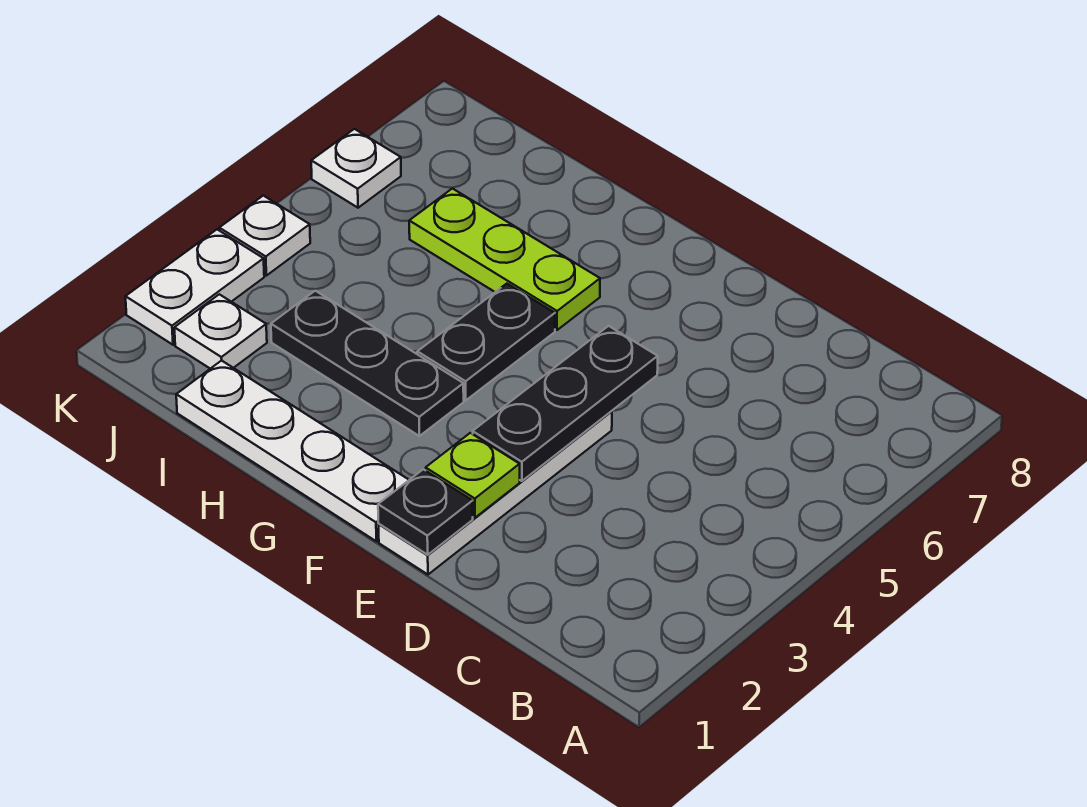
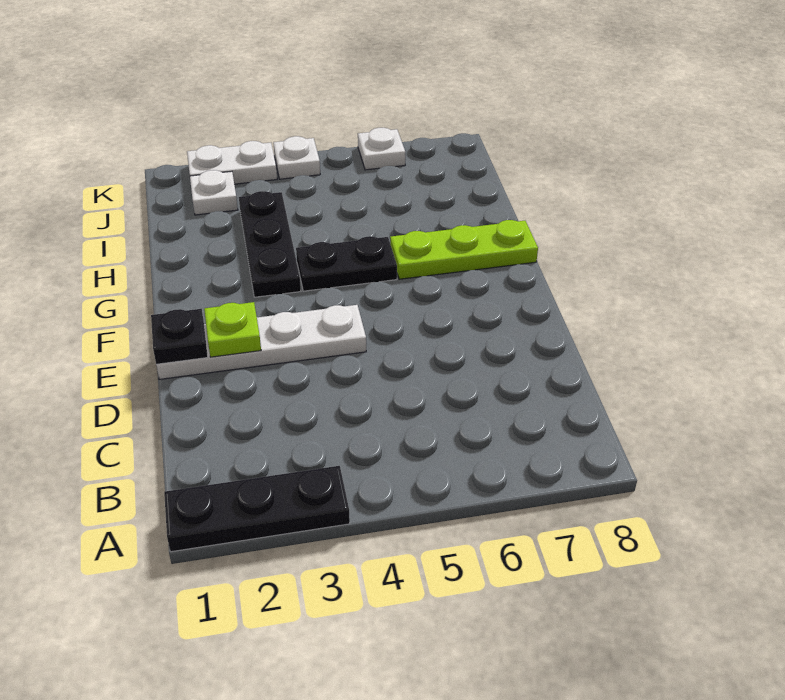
black plate E3:E5 level 2 -> black plate A1:A3 level 1
white plate F1:I1 level 1 -> none
lime plate G6:I6 level 1 -> lime plate G6:G8 level 1

